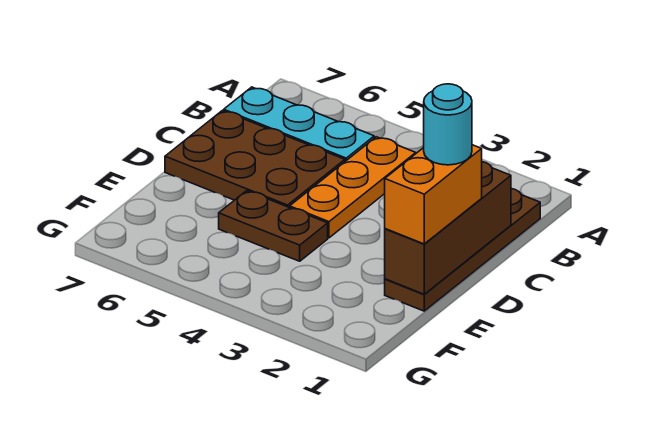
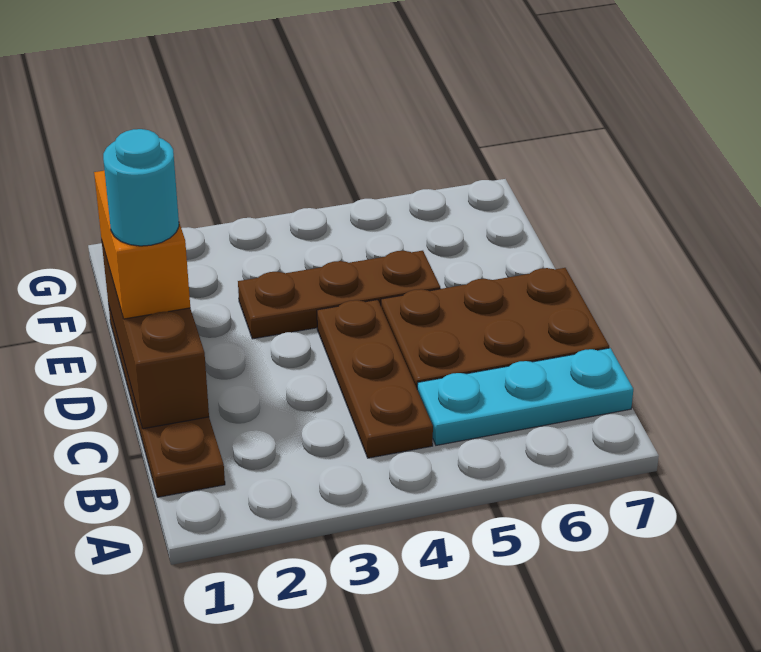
orange plate B4:D4 level 1 -> brown plate B4:D4 level 1
brown plate E4:E5 level 1 -> brown plate E3:E5 level 1

